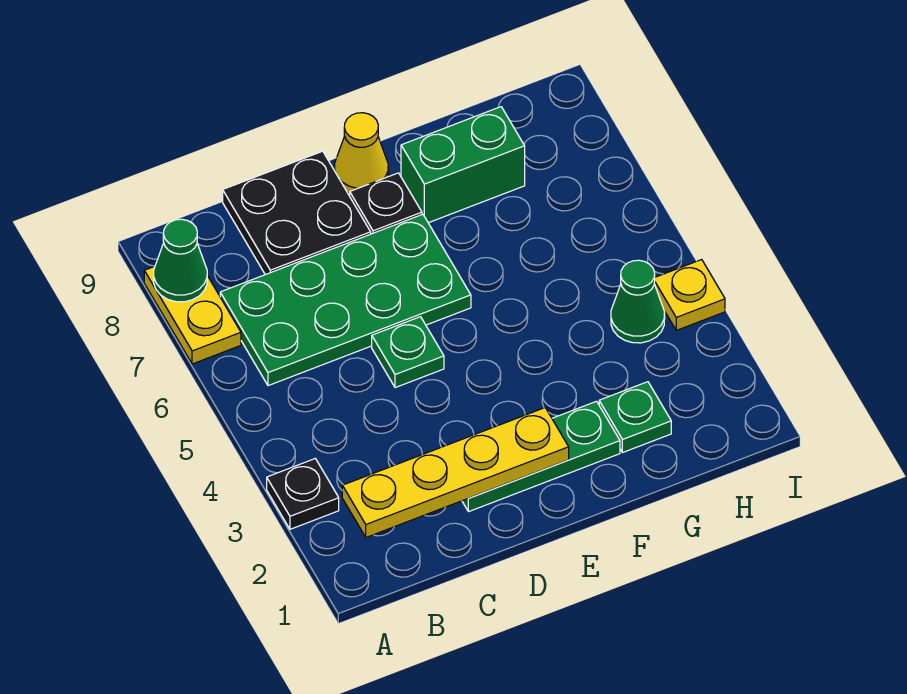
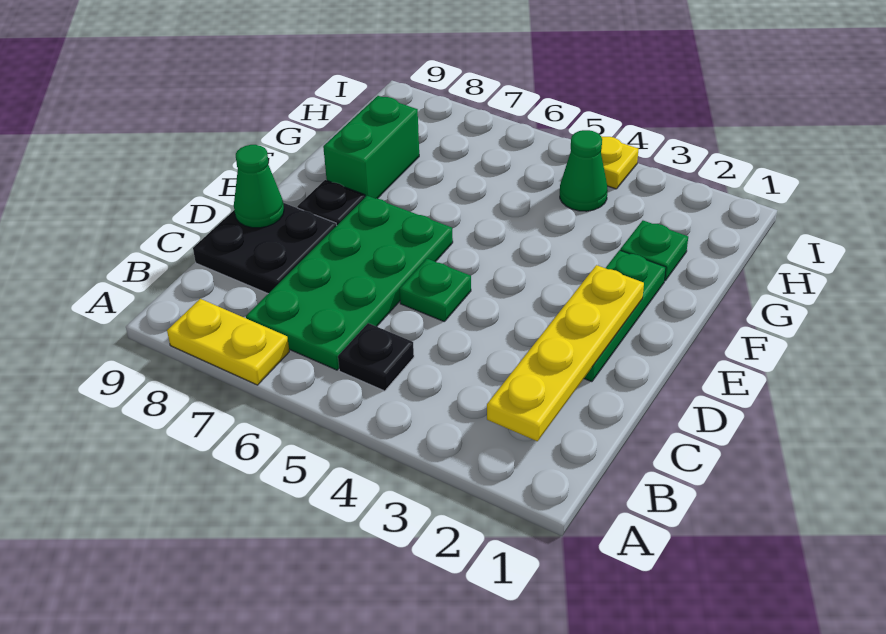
black plate A3 level 1 -> black plate B5 level 1
green cone A8 level 2 -> green cone D9 level 2
yellow cone E9 level 1 -> none

